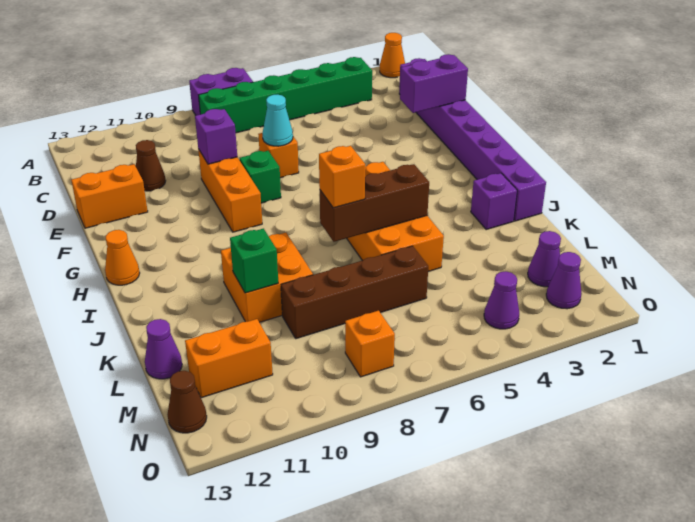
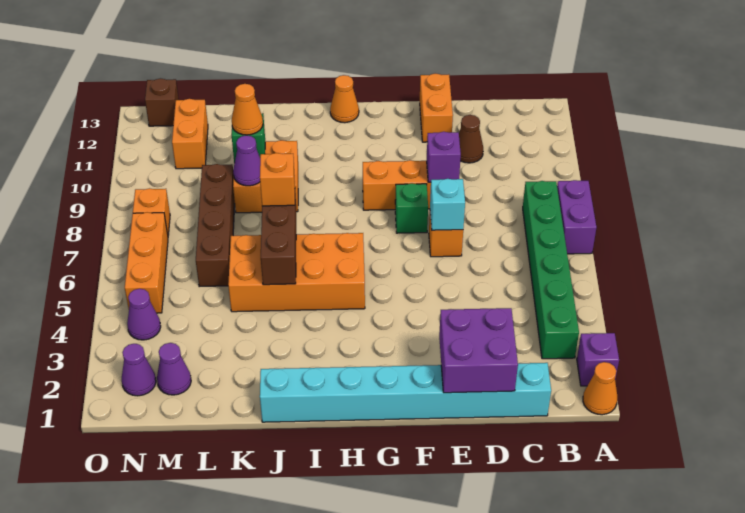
purple brick C1:J1 level 1 -> cyan brick C1:J1 level 1
purple brick E1:E2 level 2 -> purple brick D1:E2 level 2
cyan cone E7 level 2 -> cyan brick E7 level 2
purple brick J2 level 1 -> purple brick A2 level 1
none -> orange cone K10 level 3
purple cone L13 level 1 -> purple cone K9 level 2
none -> orange brick N5:N7 level 1
brown cone N13 level 1 -> brown brick N13 level 1

